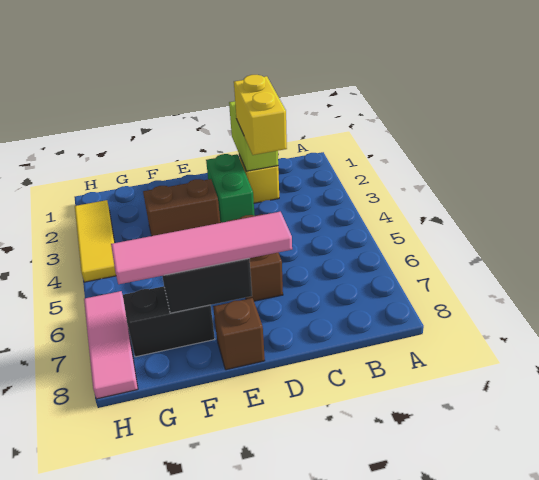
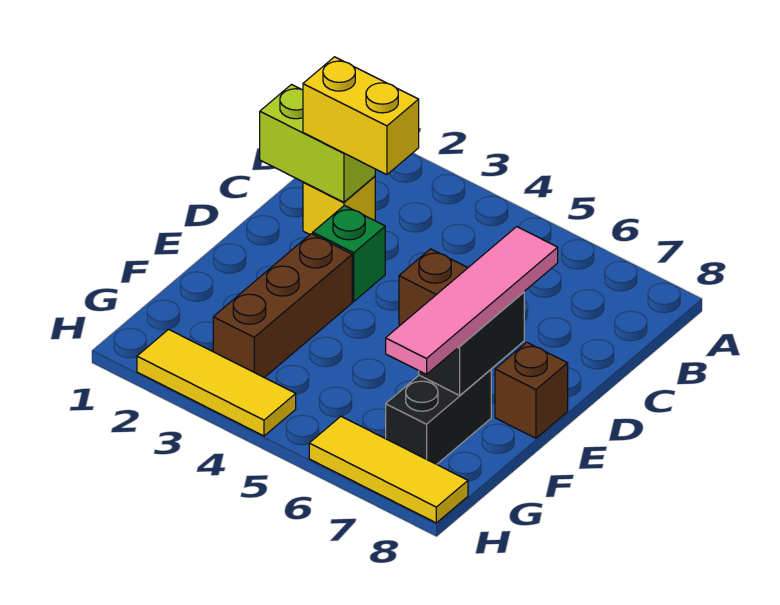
green brick D2:D3 level 1 -> green brick D3 level 1
brown brick E3:F3 level 1 -> brown brick E3:G3 level 1
pink tile H6:H8 level 1 -> yellow tile H6:H8 level 1

